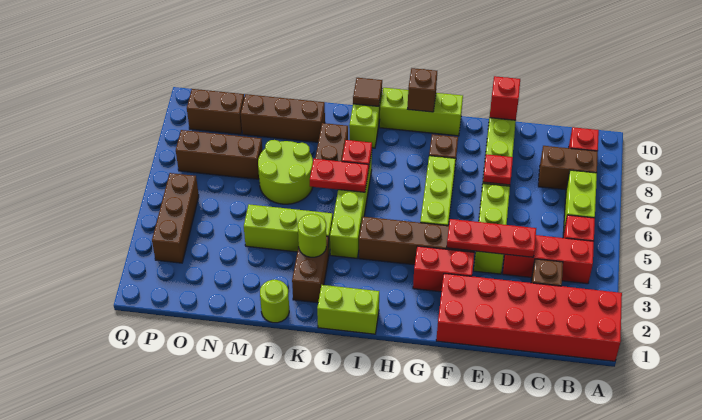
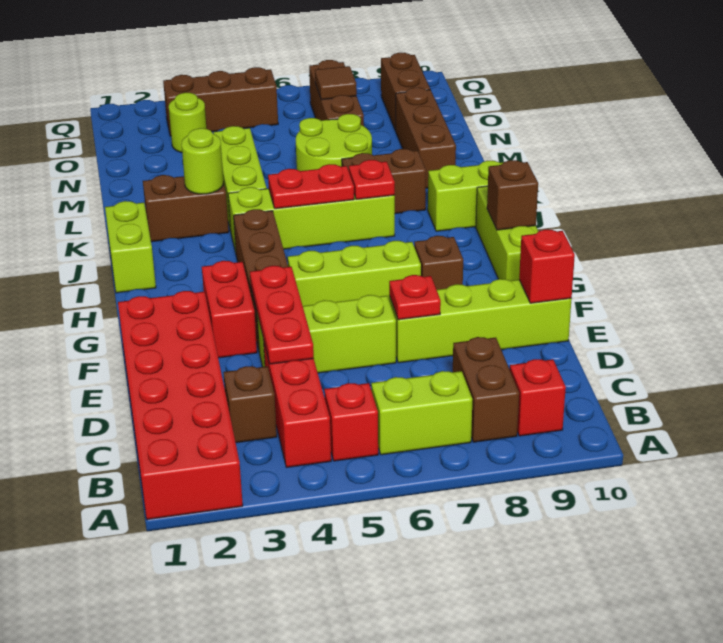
red plate J6:K6 level 2 -> red plate J5:J6 level 2
brown tile J10 level 2 -> brown tile O7 level 2
lime round brick L1 level 1 -> lime round brick O3 level 1

